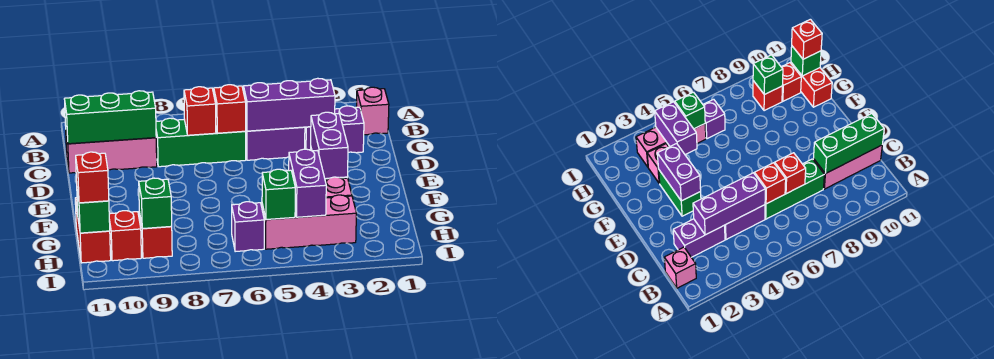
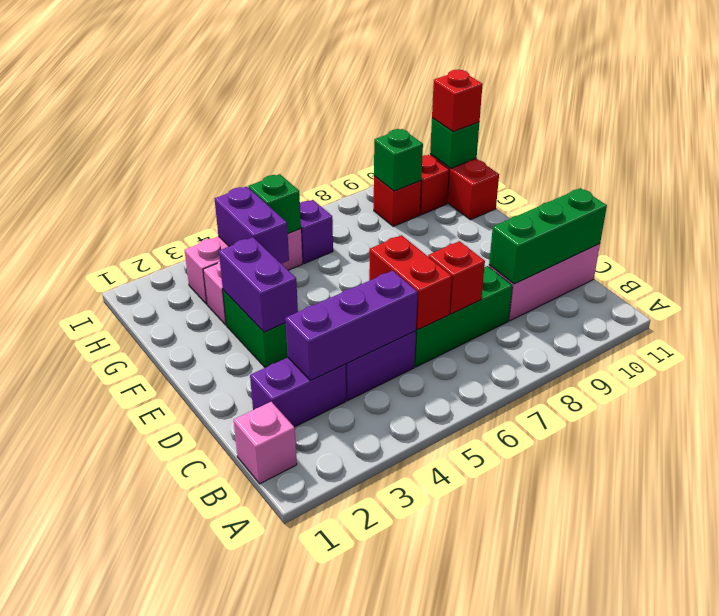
red brick C6 level 2 -> red brick C6:D6 level 2

